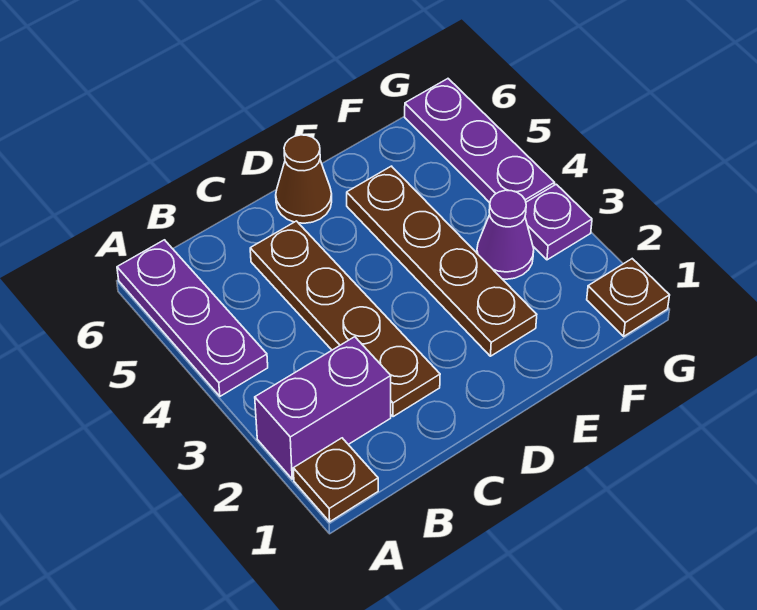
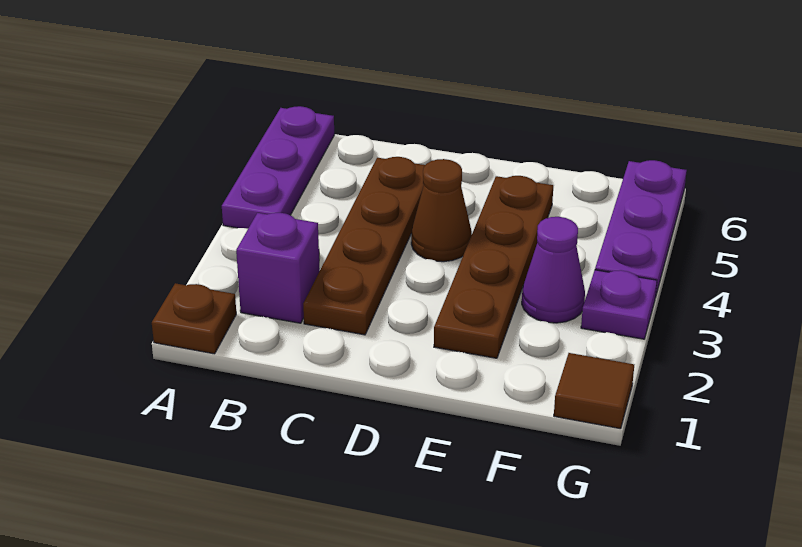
purple brick A2:B2 level 1 -> purple brick B2 level 1
brown cone D6 level 1 -> brown cone D4 level 1
brown plate G1 level 1 -> brown tile G1 level 1

